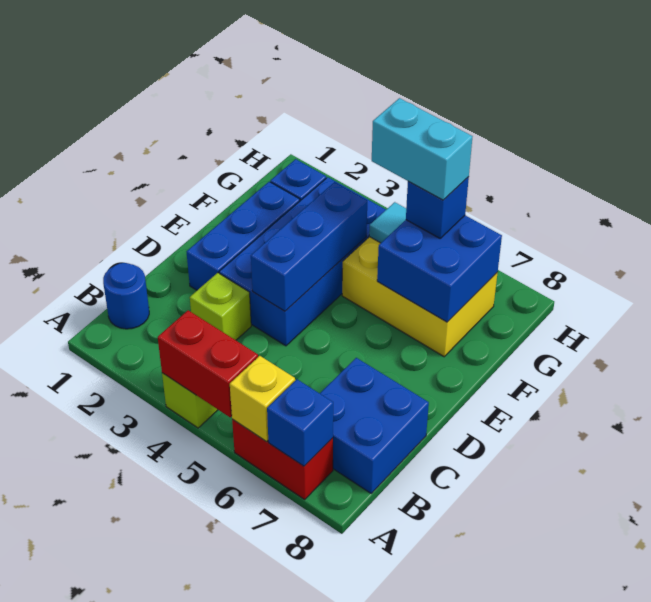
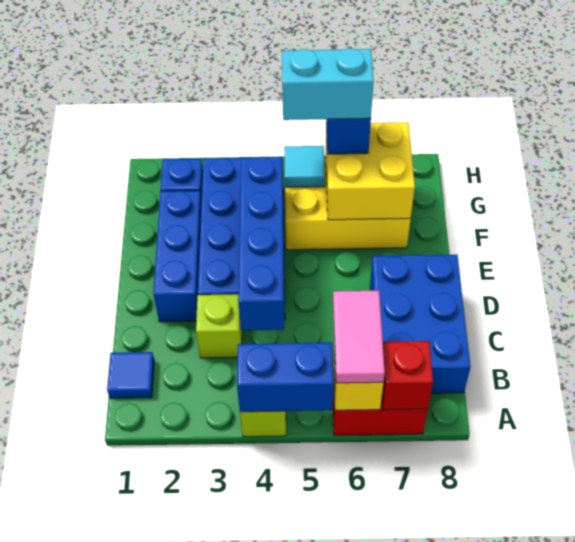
red brick A4:A5 level 2 -> blue brick A4:A5 level 2
none -> pink tile A6:B6 level 3
blue brick A7 level 2 -> red brick A7 level 2
blue round brick B1 level 1 -> blue tile B1 level 1
blue brick B7:C8 level 1 -> blue brick B7:D8 level 1
blue brick D4:F4 level 2 -> blue brick C4:F4 level 2
blue brick F6:G7 level 2 -> yellow brick F6:G7 level 2

